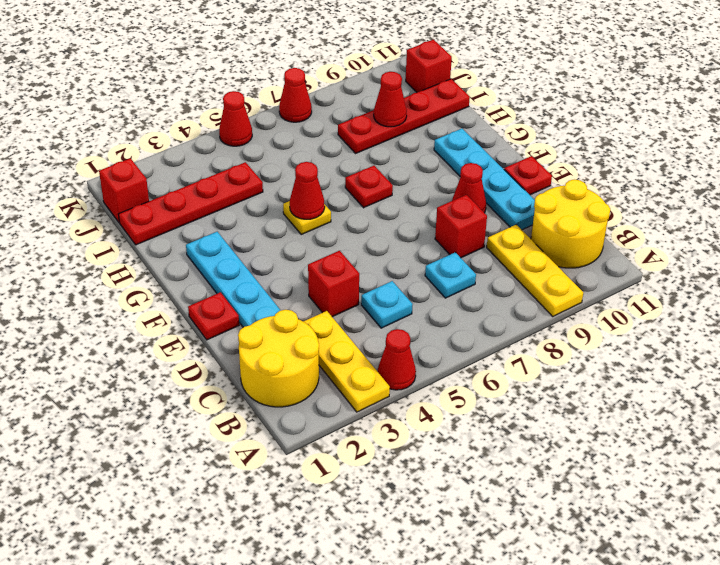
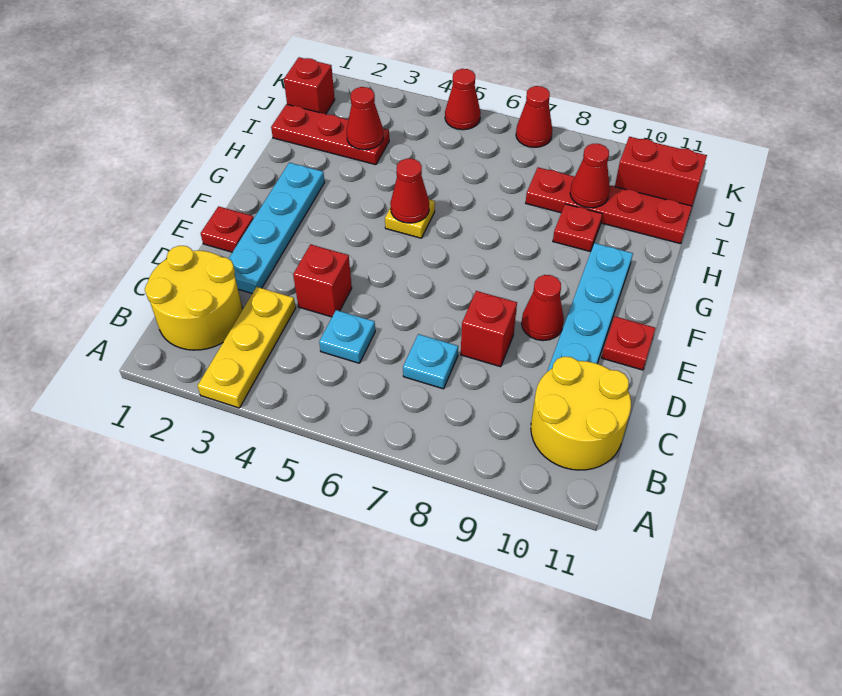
red cone A4 level 1 -> red cone I3 level 2
yellow plate A9:C9 level 1 -> none
red plate G7 level 1 -> red plate H9 level 1
red plate I1:I4 level 1 -> red plate I1:I3 level 1
red brick J11 level 1 -> red brick J10:J11 level 1

